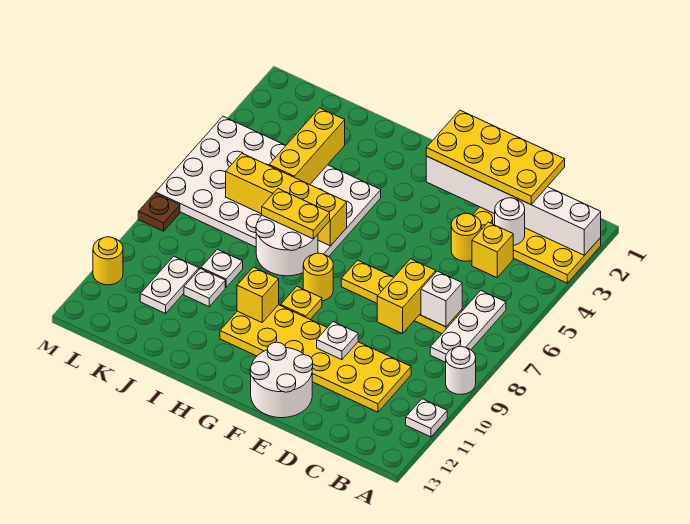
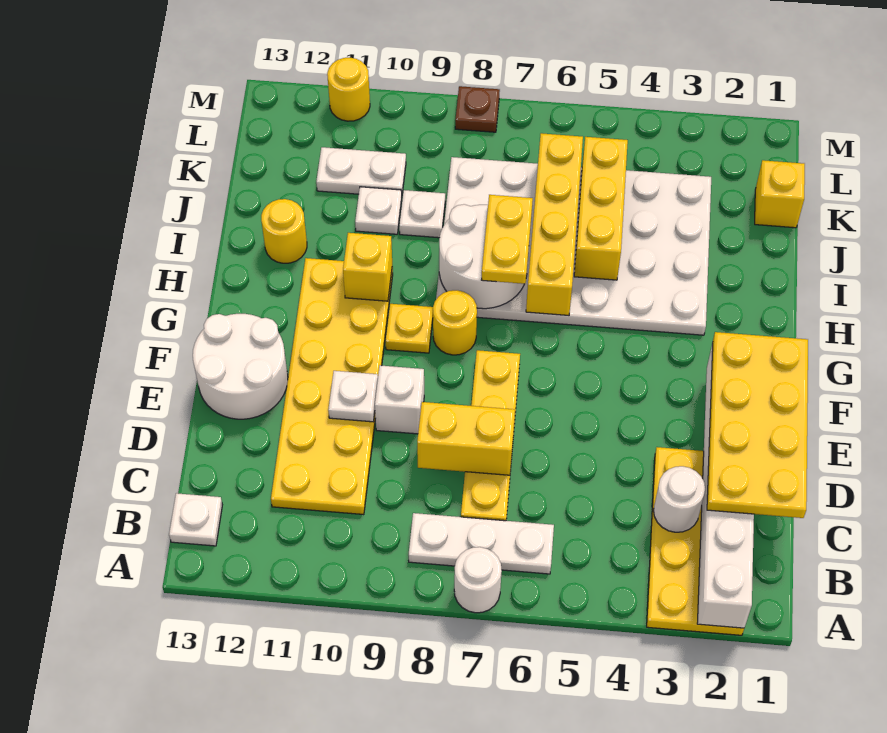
white round brick A9 level 1 -> white round brick A7 level 1
white plate A11 level 1 -> white plate B13 level 1
yellow brick C4 level 1 -> yellow brick K1 level 1
white brick C7 level 2 -> white brick E9 level 1
yellow round brick D4 level 1 -> yellow round brick I12 level 1
white plate H4:M7 level 1 -> white plate H3:K8 level 1
yellow brick J3:J5 level 2 -> yellow brick I5:K5 level 2

